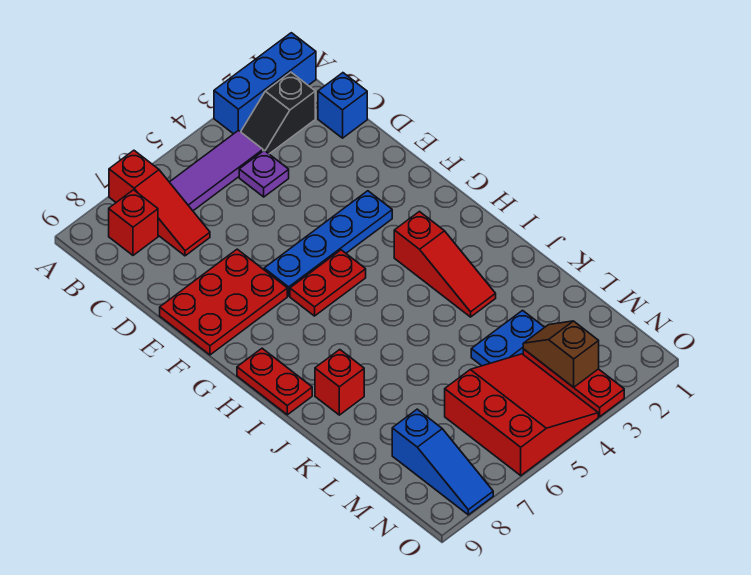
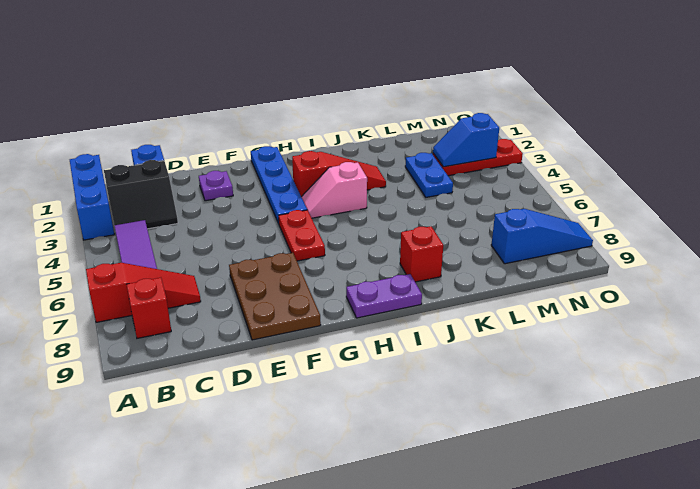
black slope B2:B3 level 1 top 2 -> black slope B2:C3 level 1 top 2
purple plate C4 level 1 -> purple plate E2 level 1
red plate E7:F9 level 1 -> brown plate E7:F9 level 1
blue plate F3:F6 level 1 -> blue plate G1:G4 level 1
none -> pink slope H4:I4 level 1 top I
red plate H9:I9 level 1 -> purple plate H9:I9 level 1
brown slope M3:N3 level 2 top N -> blue slope M3:N3 level 2 top N
red slope M4:O6 level 1 top 6 -> none

